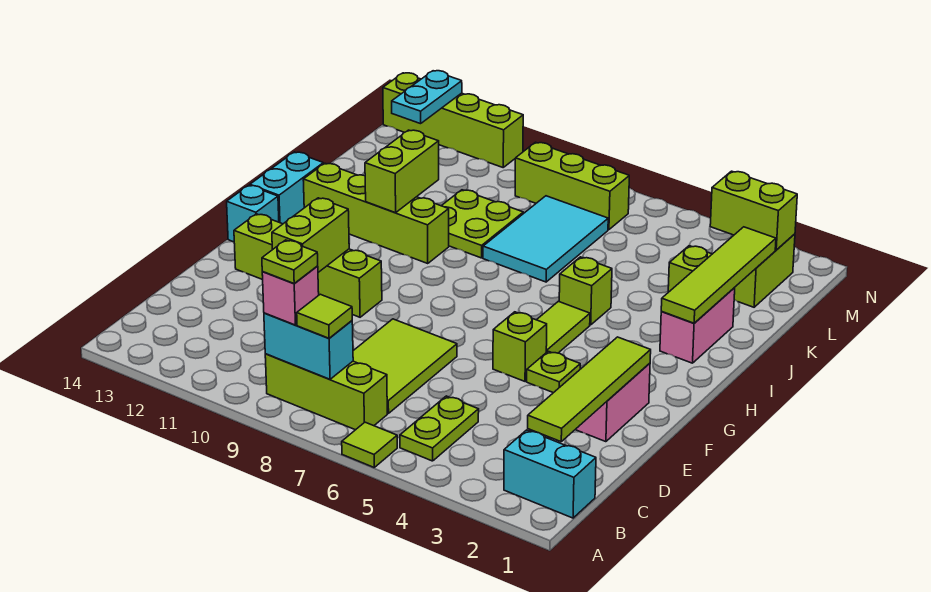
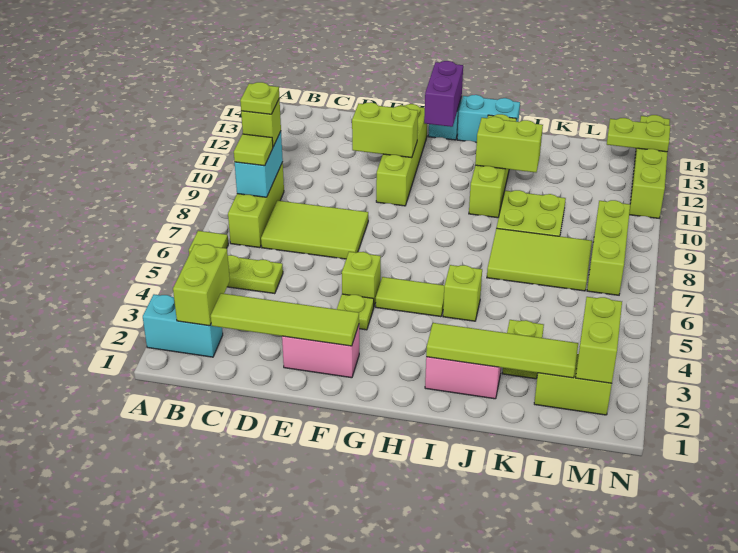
cyan brick B1:B2 level 1 -> cyan brick A2:B2 level 1
none -> lime brick B2:B3 level 2
pink brick B9 level 3 -> lime brick B9 level 3
none -> purple brick G13:G14 level 2
cyan tile J7:L8 level 1 -> lime tile J7:L8 level 1
cyan plate M13:N13 level 2 -> lime plate M13:N13 level 2

